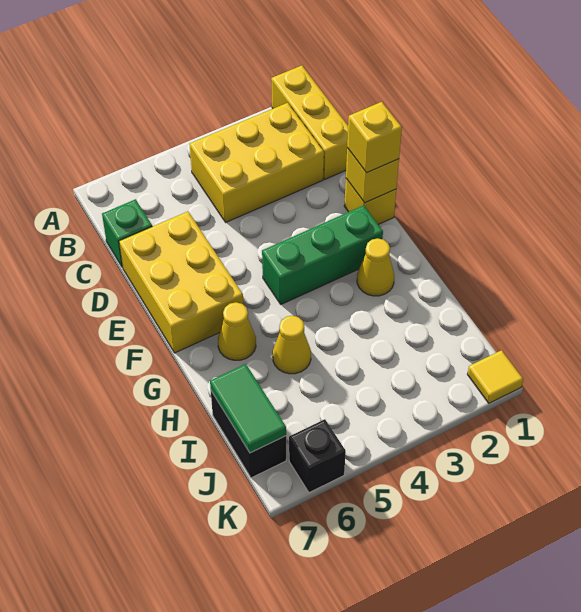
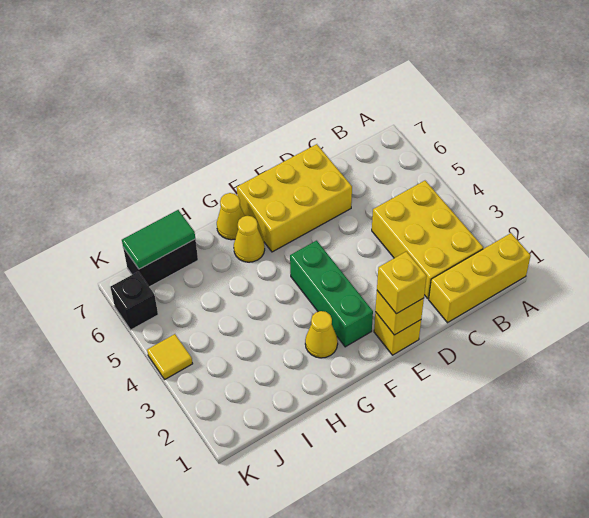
green brick C7 level 1 -> none
yellow cone H5 level 1 -> yellow cone G7 level 1
yellow tile K1 level 1 -> yellow tile K4 level 1

